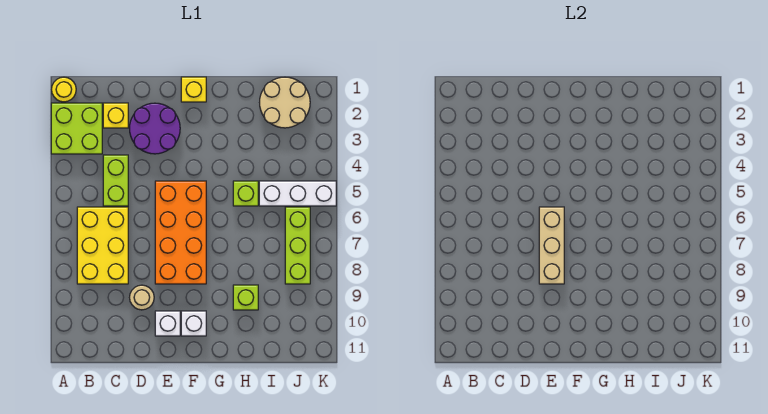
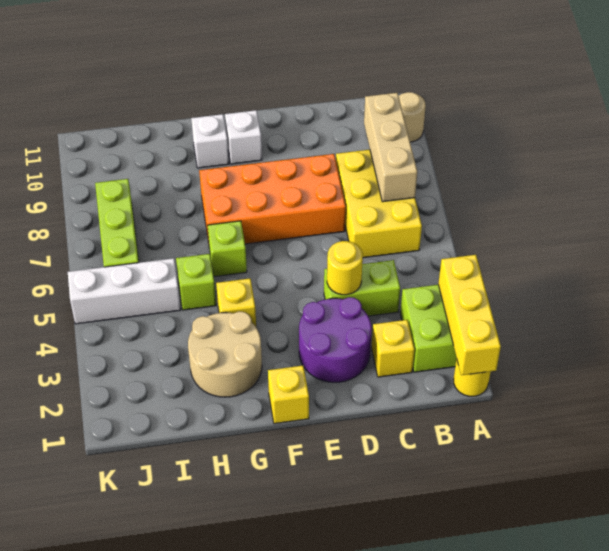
none -> yellow brick A1:A3 level 2
lime brick C4:C5 level 1 -> lime brick C4:D4 level 1
none -> yellow round brick D4 level 2
tan round brick D9 level 1 -> tan round brick A10 level 1
orange brick E5:F8 level 1 -> orange brick D7:G8 level 1
tan brick E6:E8 level 2 -> tan brick B7:B9 level 2
white brick E10 level 1 -> white brick G10 level 1
none -> yellow brick G4 level 1
lime brick H9 level 1 -> lime brick G6 level 1
tan round brick I1:J2 level 1 -> tan round brick G2:H3 level 1

